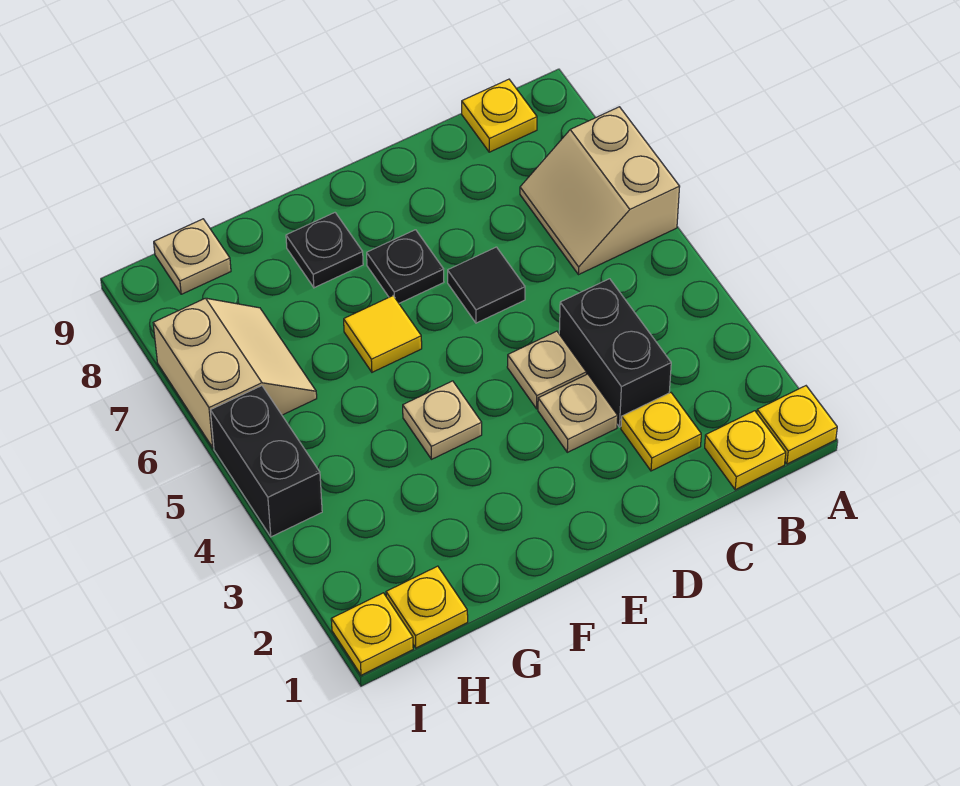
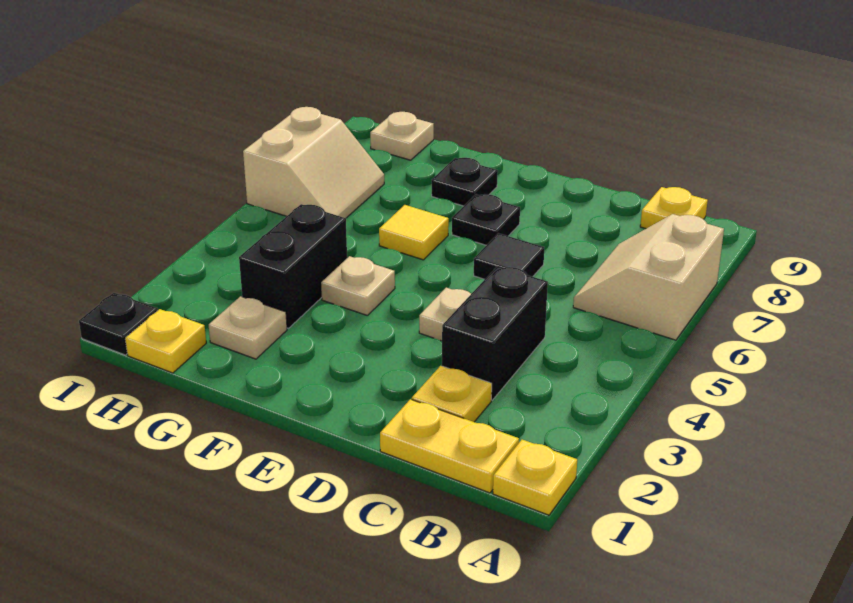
yellow plate B1 level 1 -> yellow plate B1:C1 level 1
tan plate D3 level 1 -> tan plate G2 level 1
yellow plate I1 level 1 -> black plate I1 level 1
black brick I4:I5 level 1 -> black brick G3:G4 level 1

